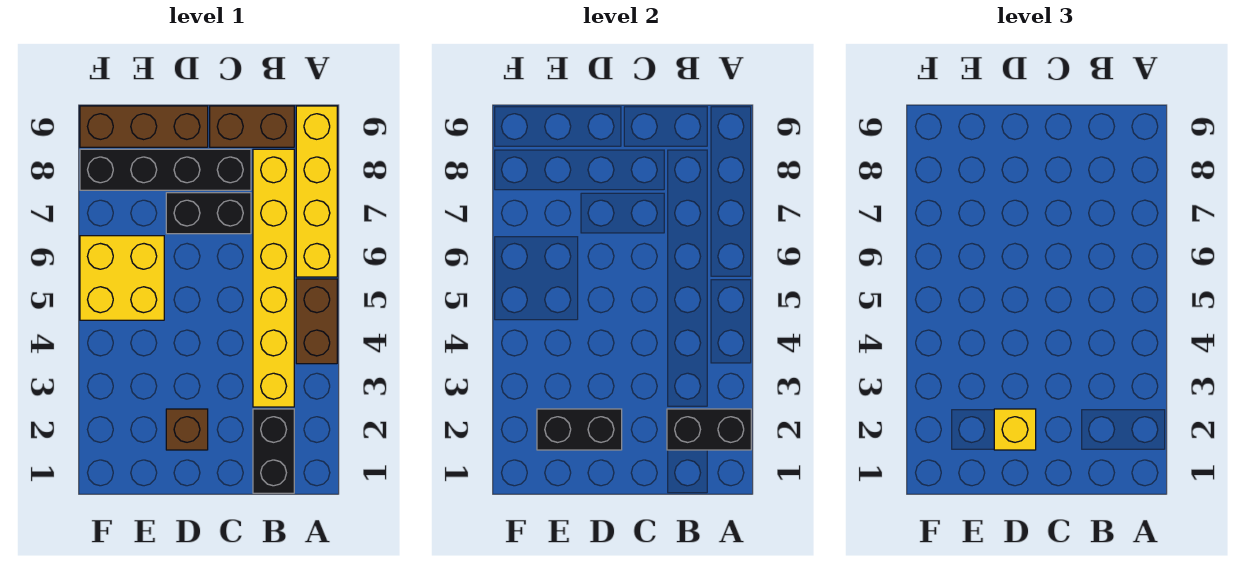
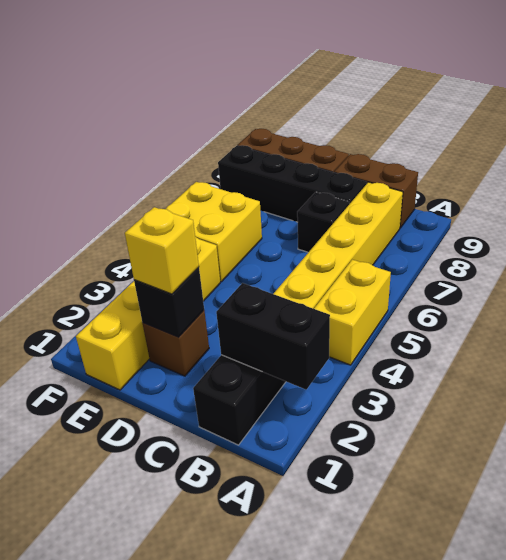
brown brick A4:A5 level 1 -> yellow brick A4:A5 level 1
yellow brick A6:A9 level 1 -> yellow brick E1:E4 level 1
black brick C7:D7 level 1 -> black brick C7 level 1
black brick D2:E2 level 2 -> black brick D2 level 2

